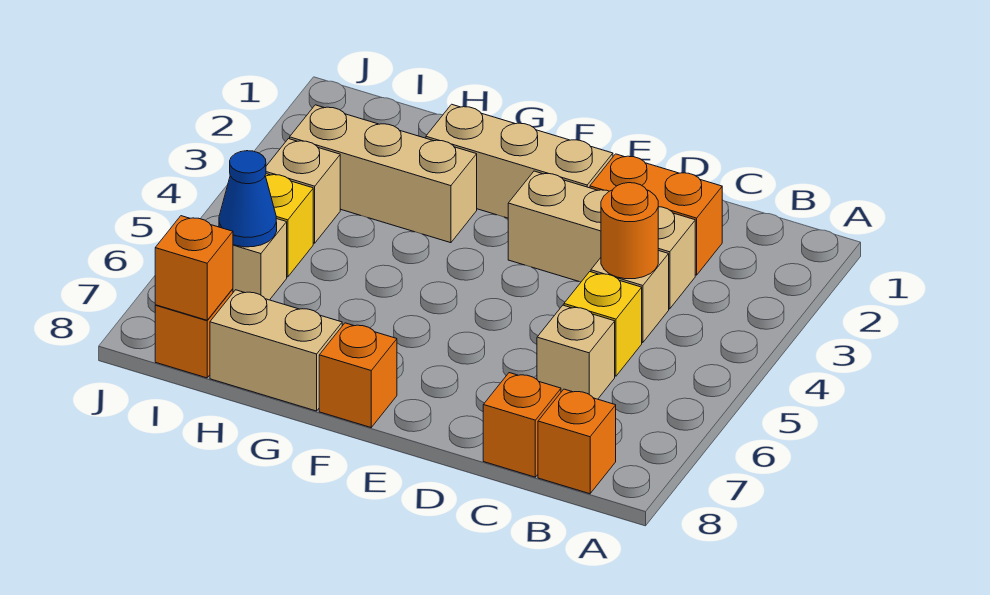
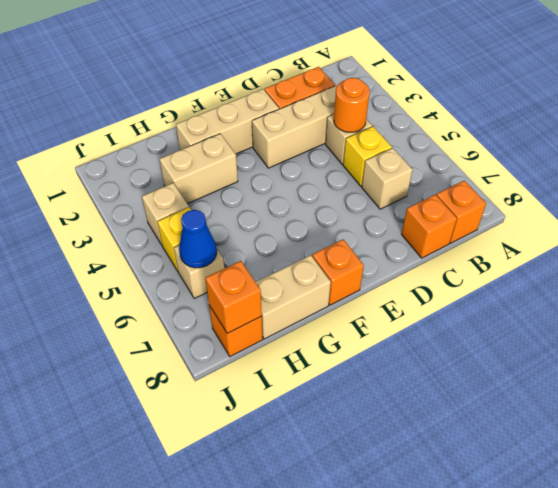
tan brick G3:I3 level 1 -> tan brick G3:H3 level 1

